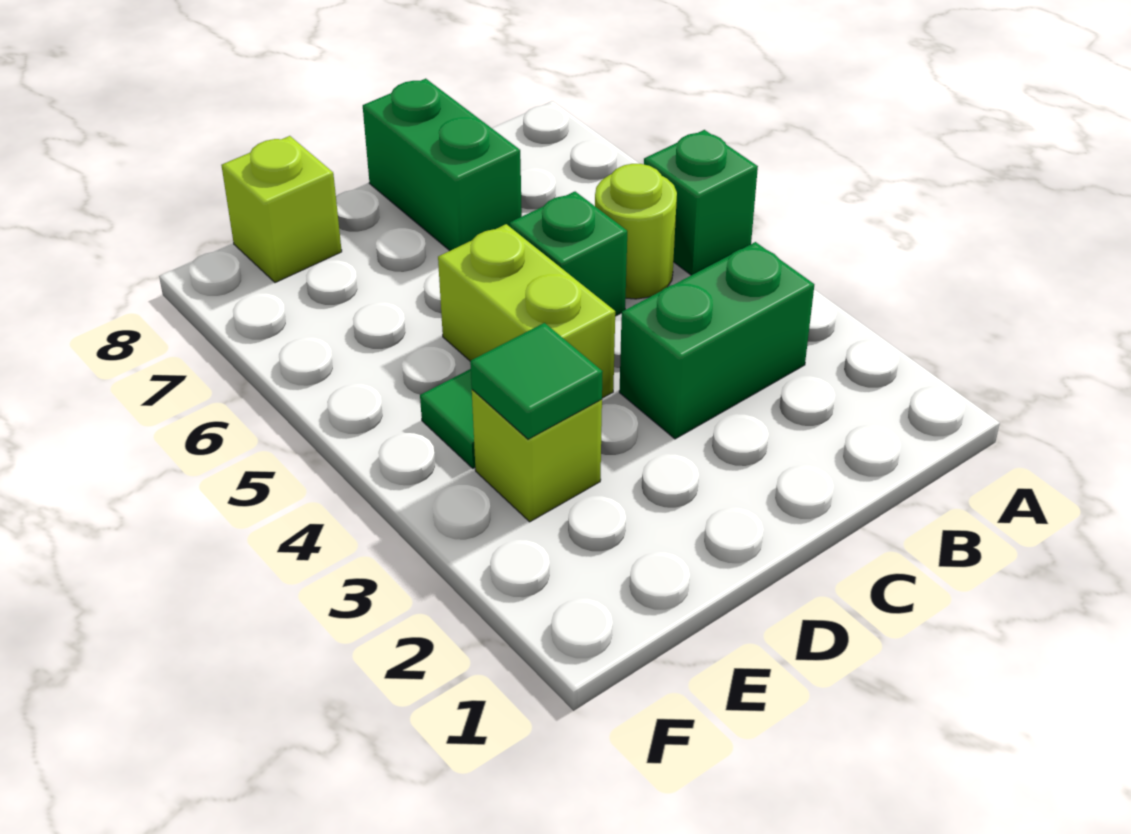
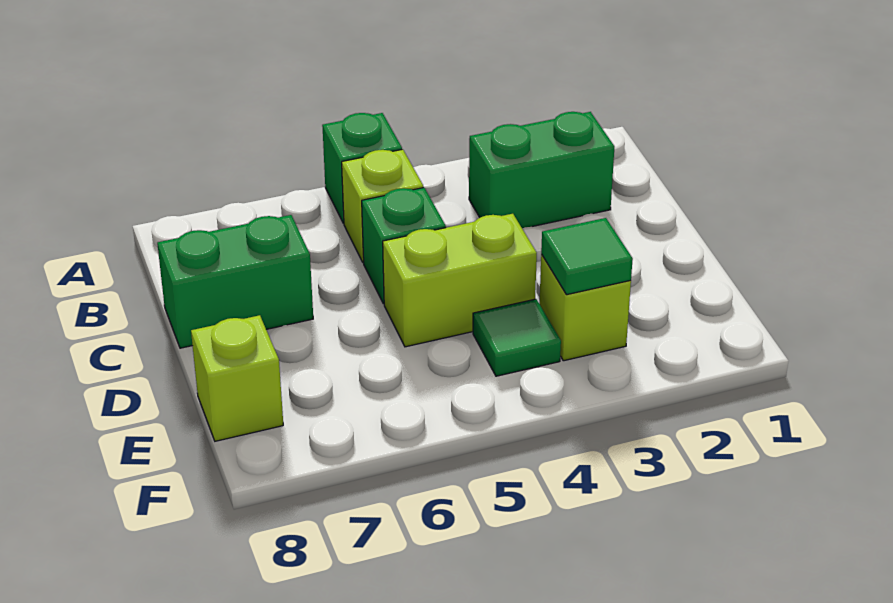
green brick B3:C3 level 1 -> green brick B2:B3 level 1
lime round brick B5 level 1 -> lime brick B5 level 1

